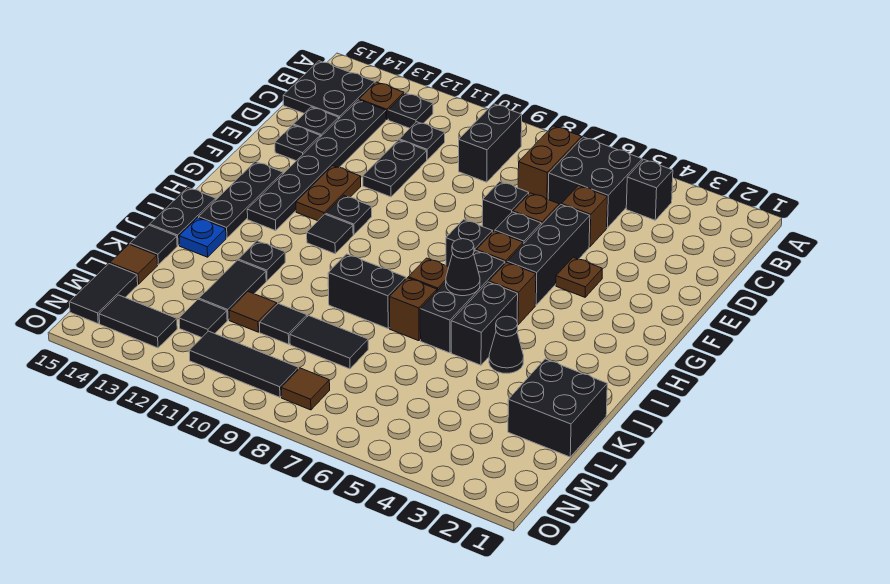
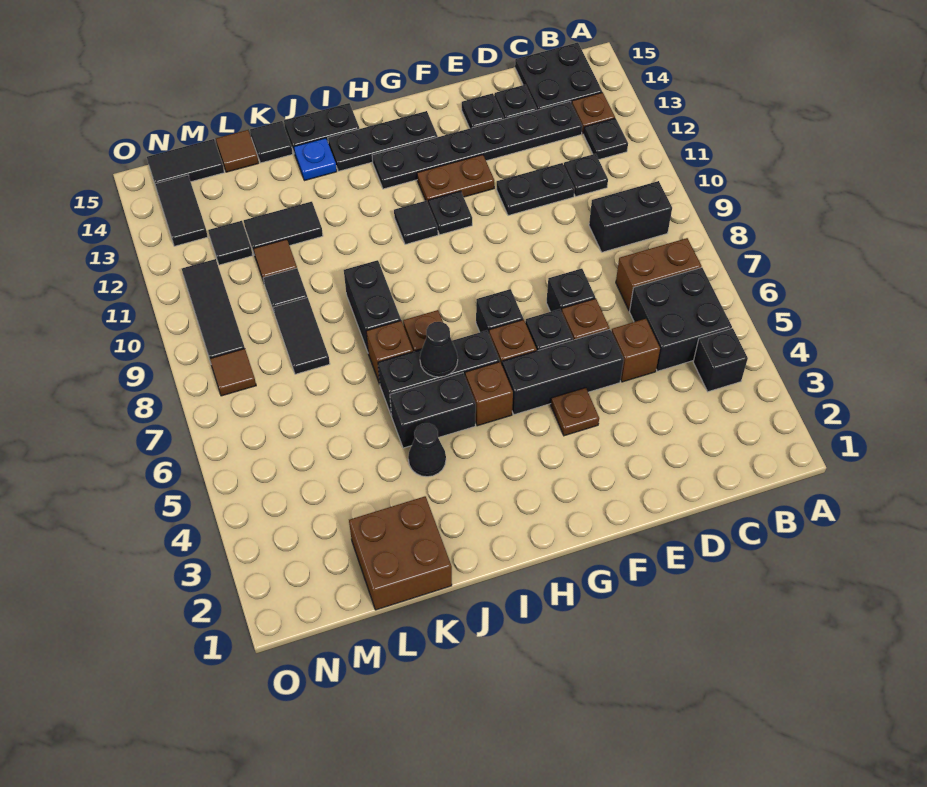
black plate J12 level 1 -> none
black brick K1:L2 level 1 -> brown brick K1:L2 level 1

